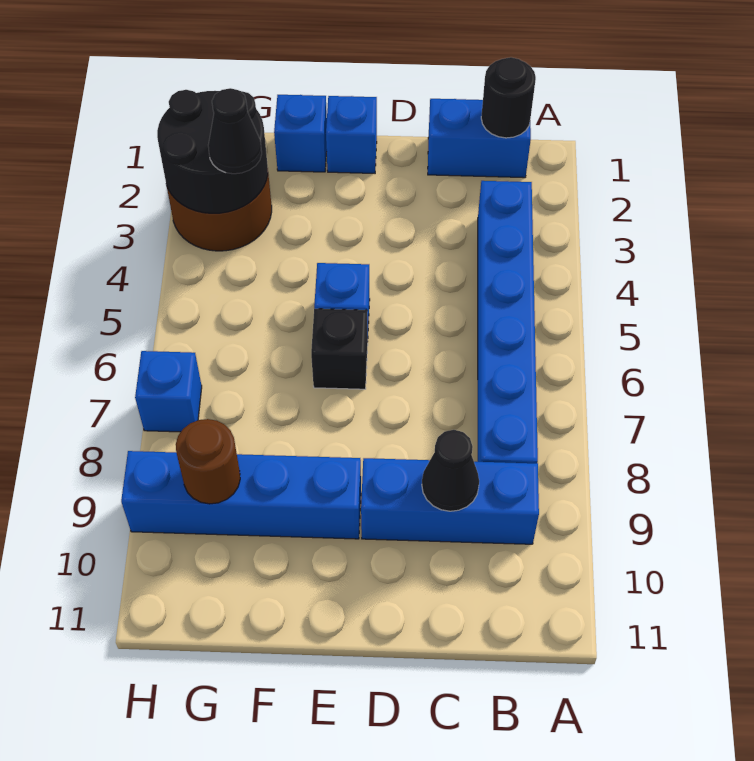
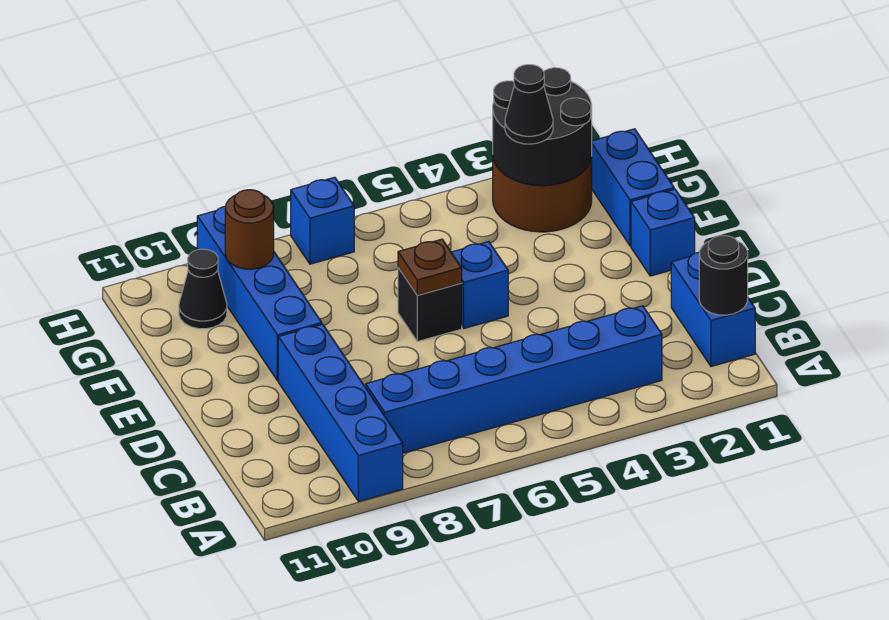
blue brick B9:D9 level 1 -> blue brick A9:D9 level 1
black cone C9 level 2 -> black cone G10 level 1
none -> brown plate E6 level 2
blue brick F1 level 1 -> blue brick F1:G1 level 1

